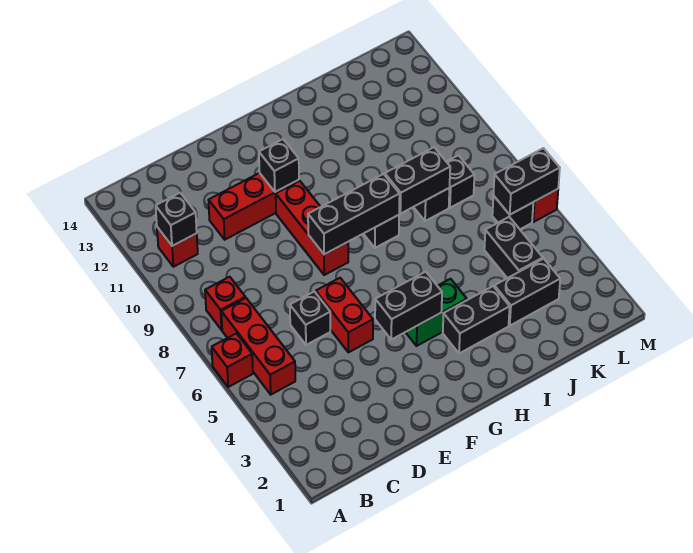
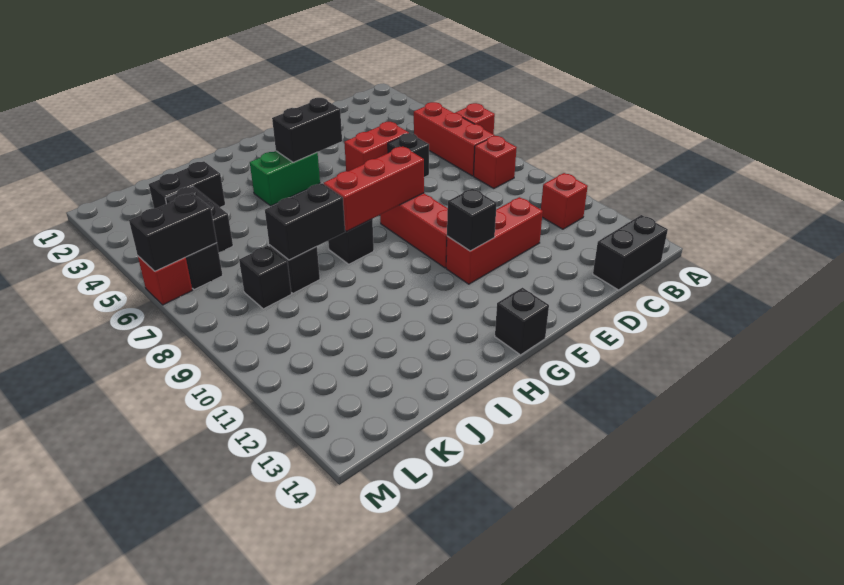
black brick B11 level 2 -> black brick G14 level 1
red brick E5:E6 level 1 -> red brick D5:E5 level 1
black brick F8:H8 level 2 -> red brick F8:H8 level 2
black brick H3:I3 level 1 -> black brick B14:C14 level 1

